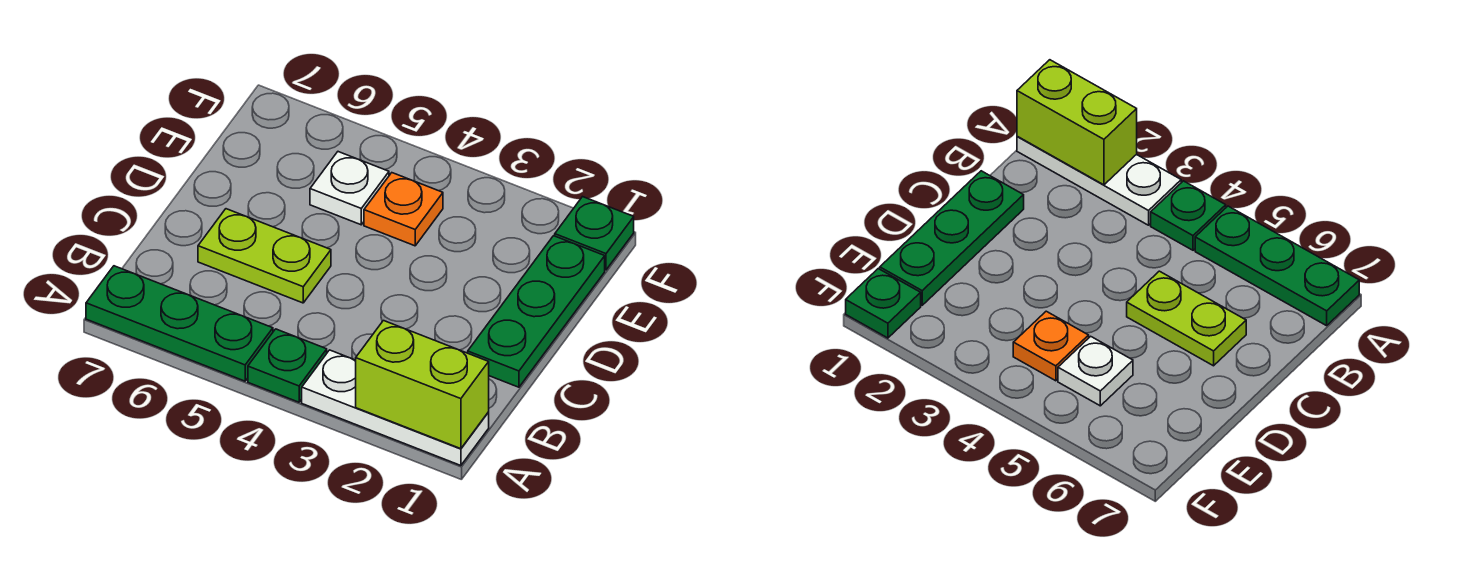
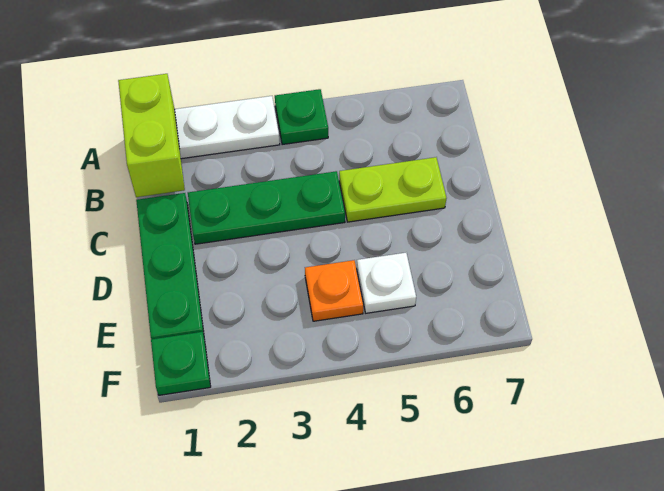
lime brick A1:A2 level 2 -> lime brick A1:B1 level 2
green plate A5:A7 level 1 -> green plate C2:C4 level 1

